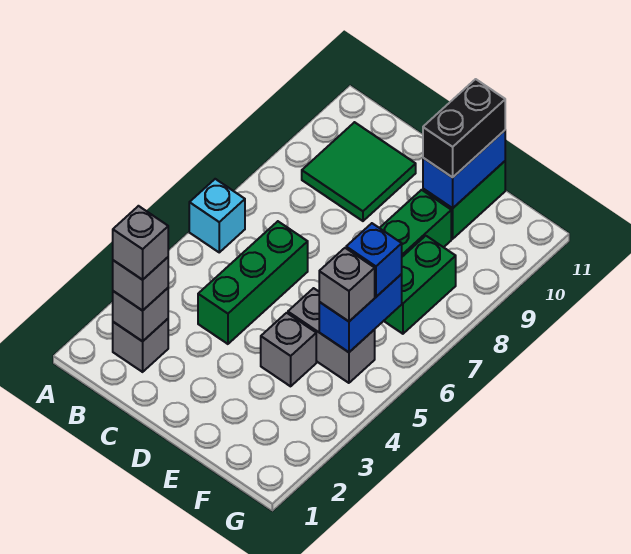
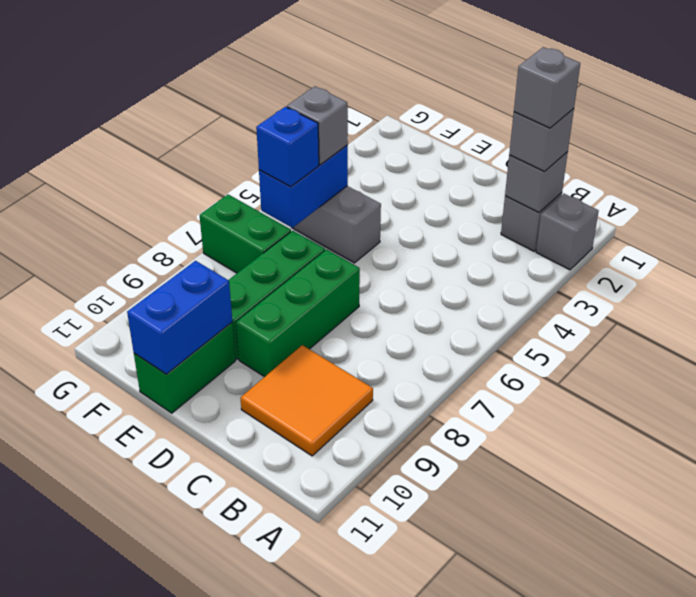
cyan brick A6 level 1 -> none
green tile B9:C10 level 1 -> orange tile B9:C10 level 1
green brick C4:C6 level 1 -> green brick D7:D9 level 1
grey brick E4 level 1 -> grey brick A2 level 1
black brick E10:E11 level 3 -> none
green brick F7:F8 level 1 -> green brick F7:G7 level 1

